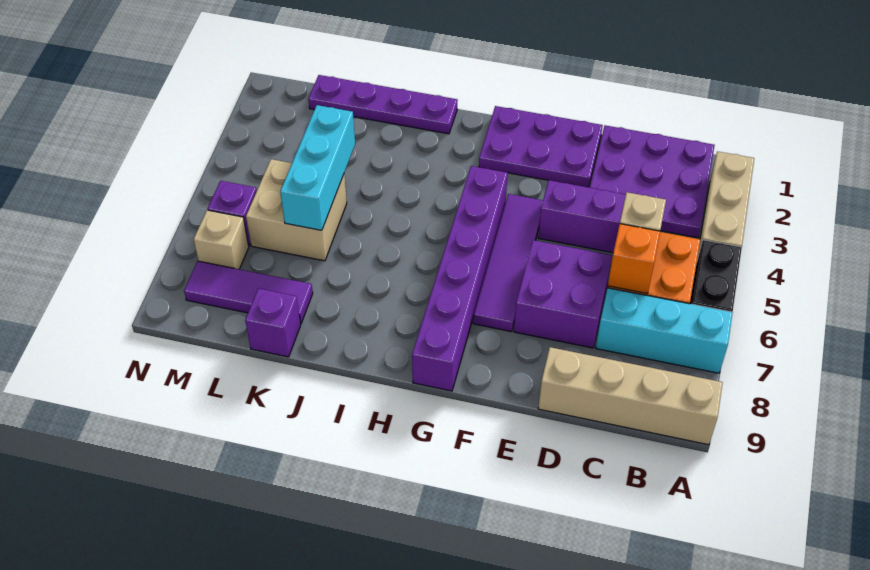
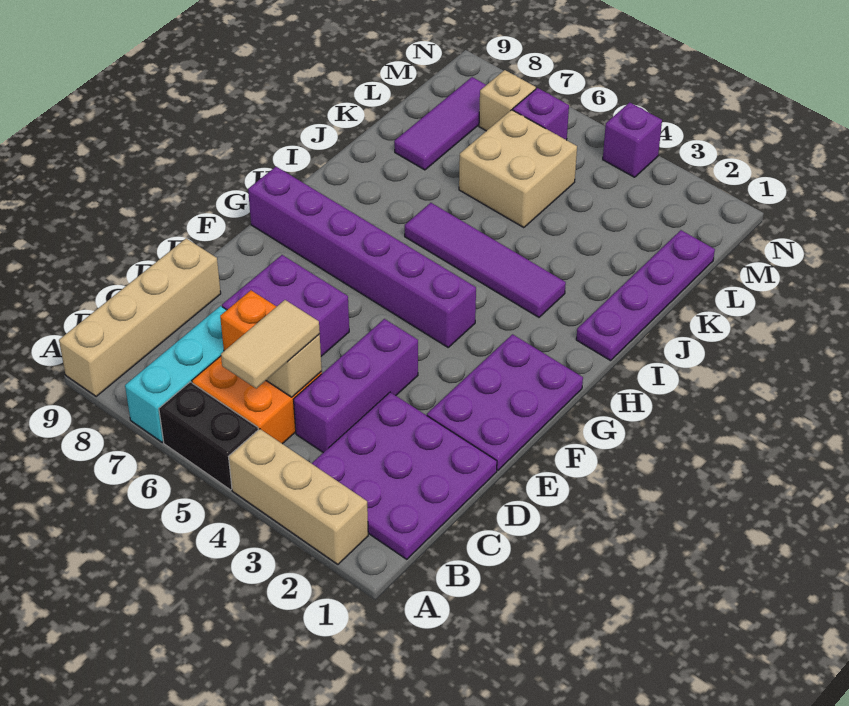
none -> tan tile B5:C5 level 3
purple tile F4:F7 level 1 -> purple tile I3:I6 level 1
cyan brick K4:K6 level 2 -> none
purple brick K9 level 1 -> purple brick N4 level 1

